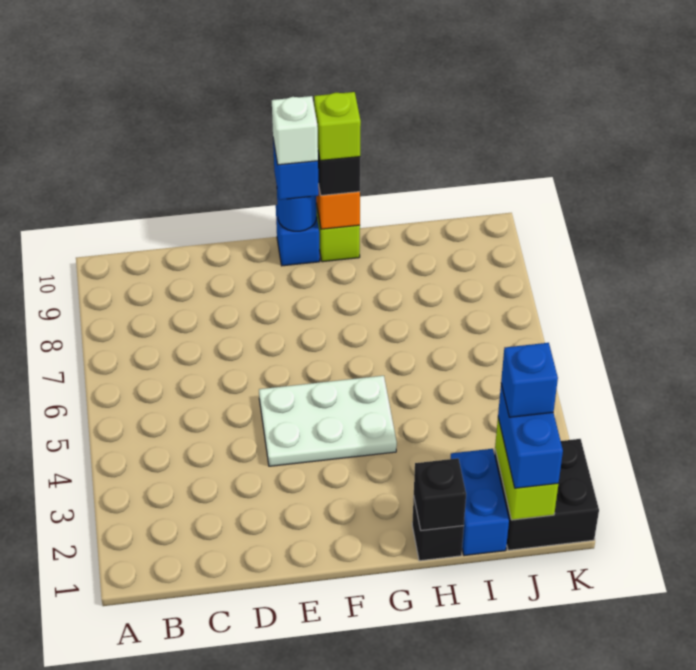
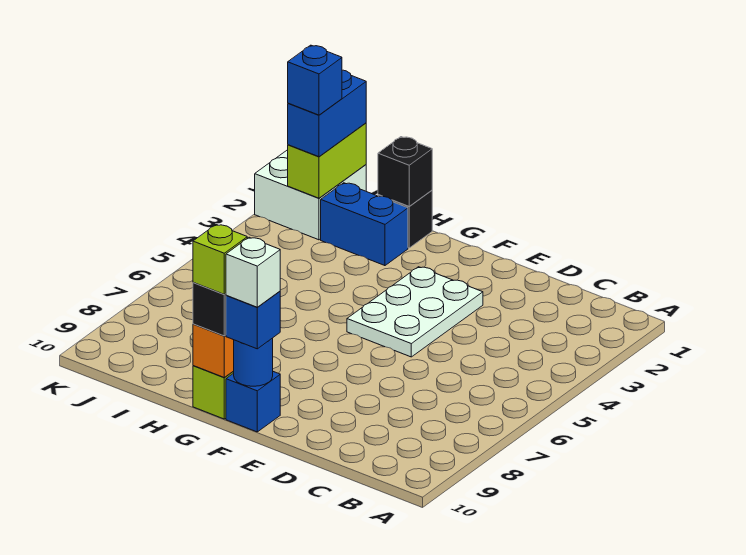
white plate E4:G5 level 1 -> white plate E3:F5 level 1
blue brick I1:I2 level 1 -> blue brick H2:I2 level 1
black brick J1:K2 level 1 -> white brick J1:K2 level 1

